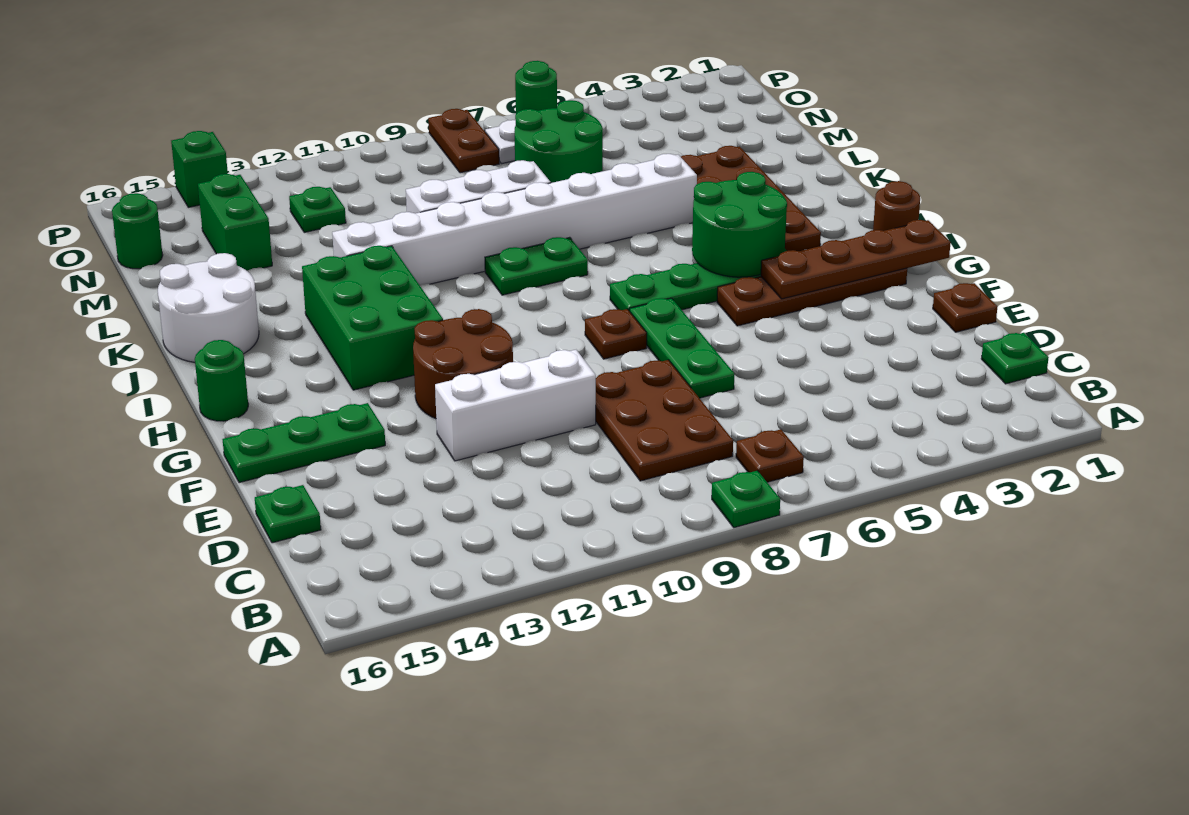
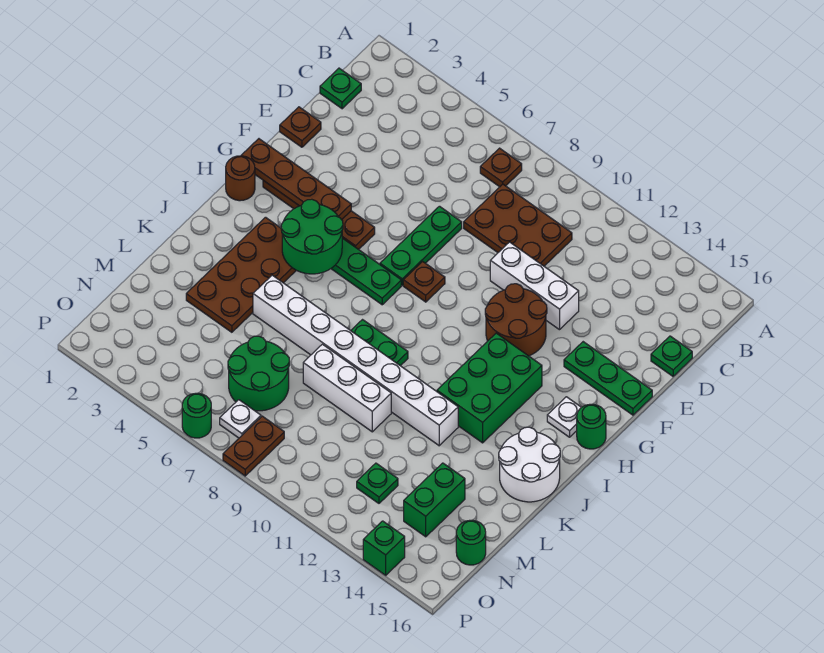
green plate A8 level 1 -> none
brown plate C8:E9 level 1 -> brown plate C8:D10 level 1
none -> white plate H15 level 1

